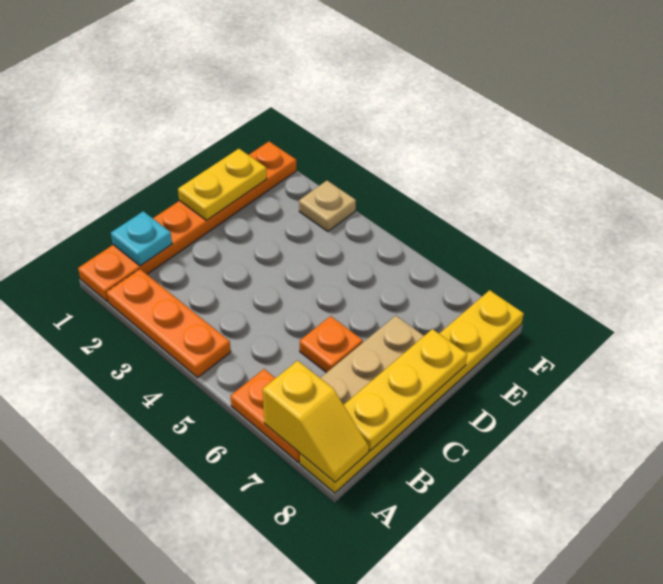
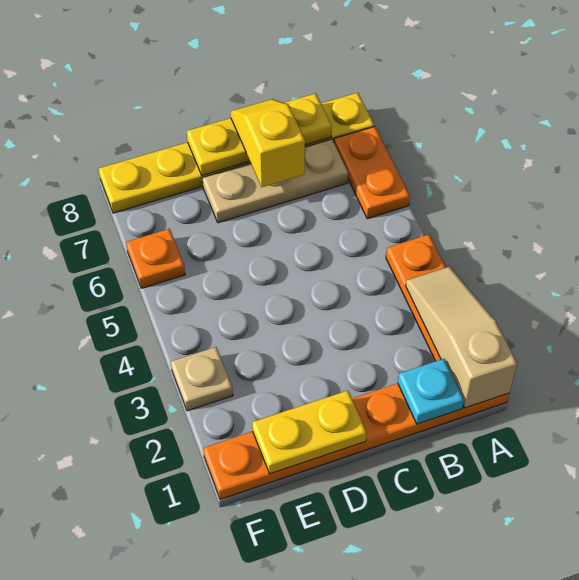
none -> tan slope A1:A3 level 2 top 1
yellow slope A7:A8 level 2 top 7 -> yellow slope C7:C8 level 3 top 7
orange plate C6 level 1 -> orange plate F6 level 1

